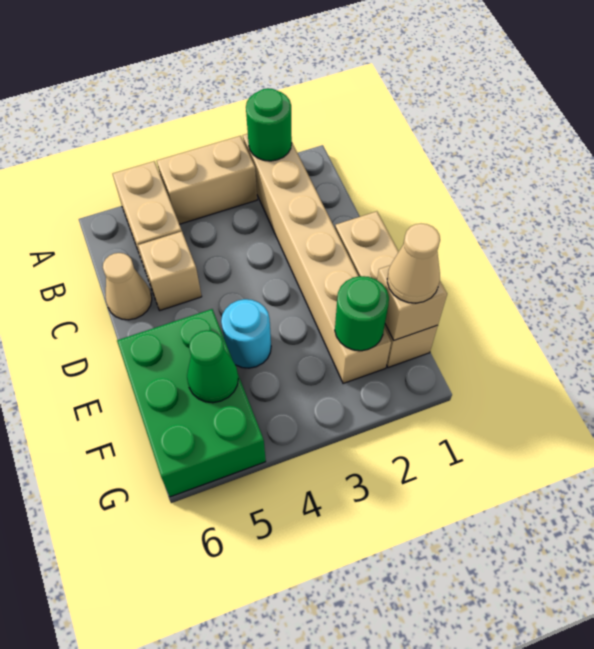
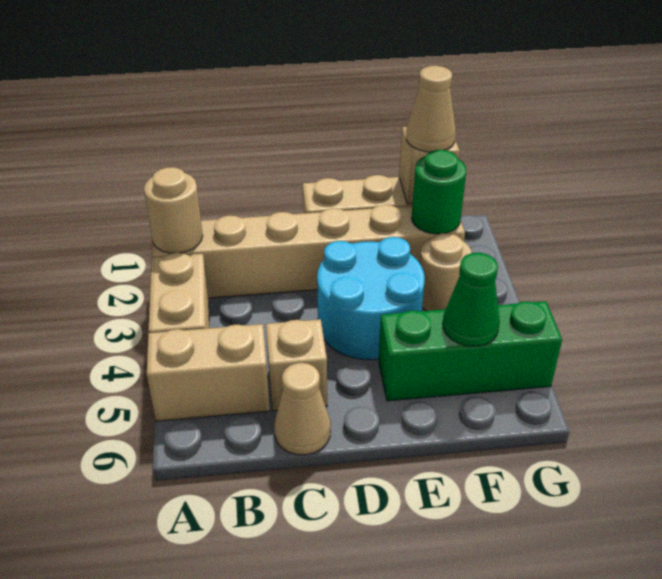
green round brick A2 level 2 -> tan round brick A2 level 2
cyan round brick E4 level 1 -> cyan round brick D3:E4 level 1
green brick E5:G6 level 1 -> green brick E5:G5 level 1
none -> tan round brick F3 level 1

